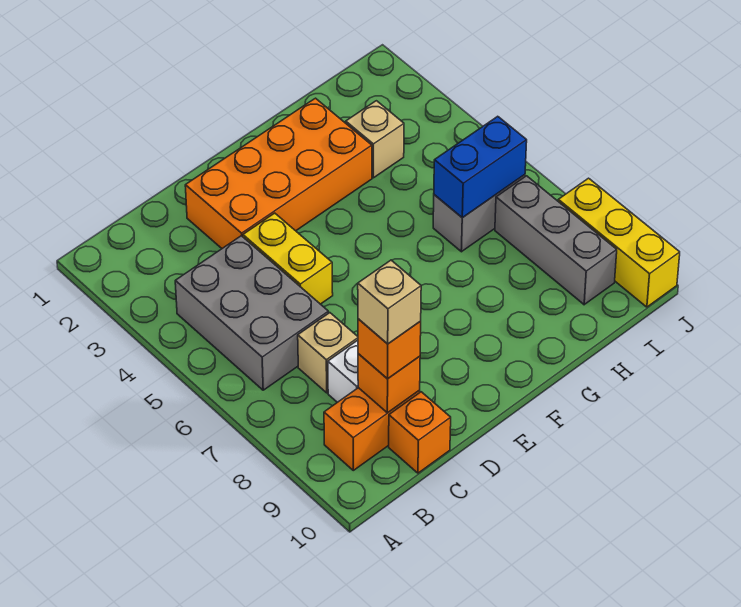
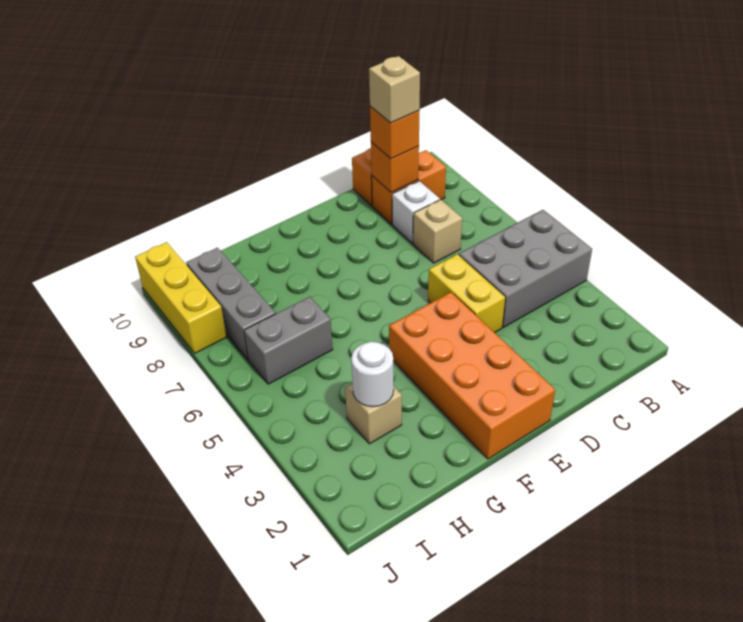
grey brick B4:C6 level 1 -> grey brick A4:C5 level 1
orange brick D2:G3 level 1 -> orange brick E1:F4 level 1
none -> white round brick H3 level 2
blue brick H6:I6 level 2 -> none

